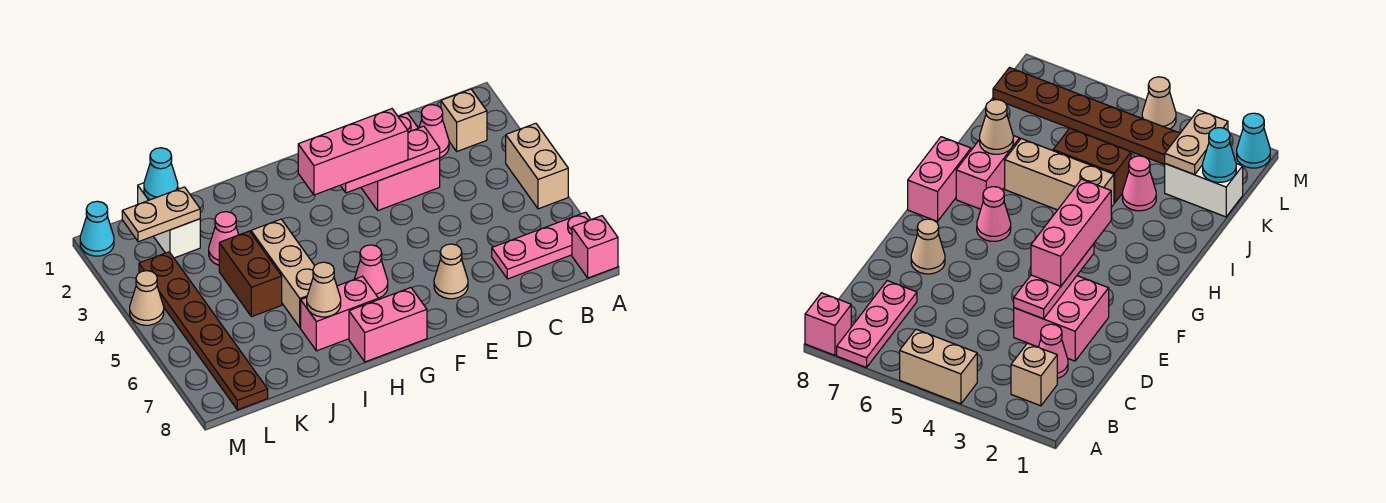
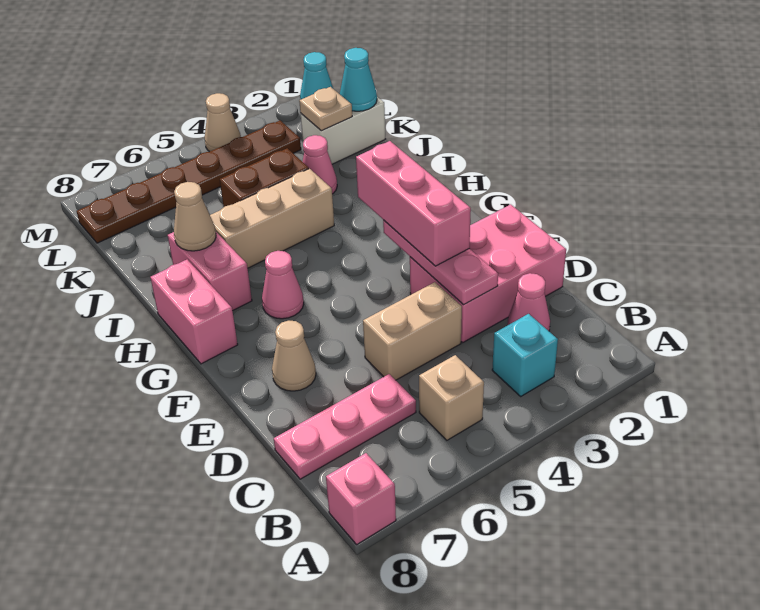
tan brick A4:A5 level 1 -> tan brick D4:D5 level 1
pink plate A7:C7 level 1 -> pink plate C6:C8 level 1
tan brick B2 level 1 -> tan brick B5 level 1
none -> cyan brick B3 level 1
pink brick D2:E3 level 1 -> pink brick D1:E3 level 1
tan plate K2:L2 level 2 -> tan plate K2 level 2

